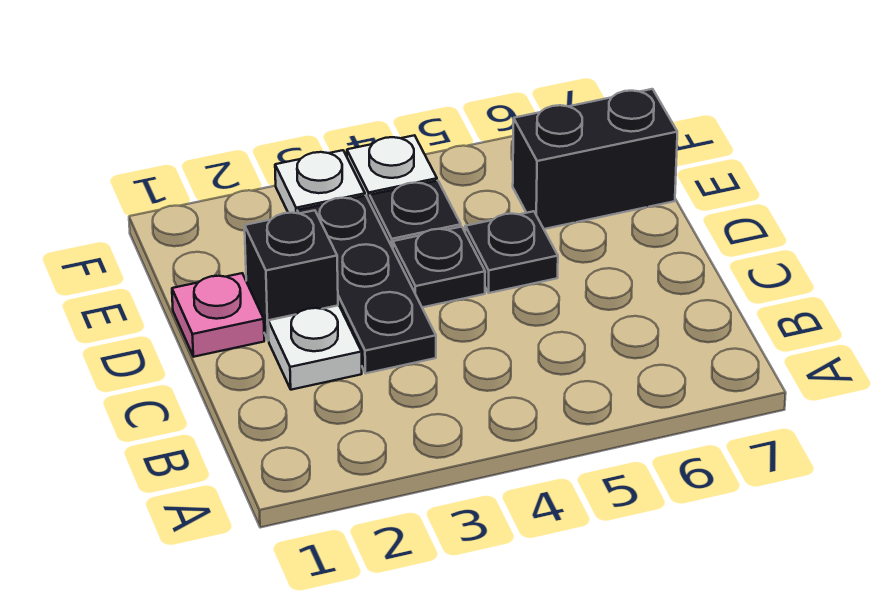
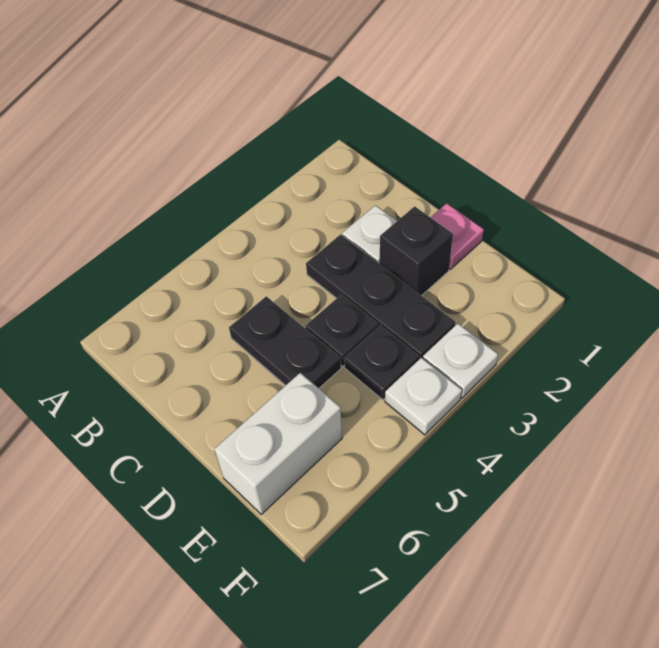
black plate D5 level 1 -> black plate C5:D5 level 1
black brick E6:E7 level 1 -> white brick E6:E7 level 1

